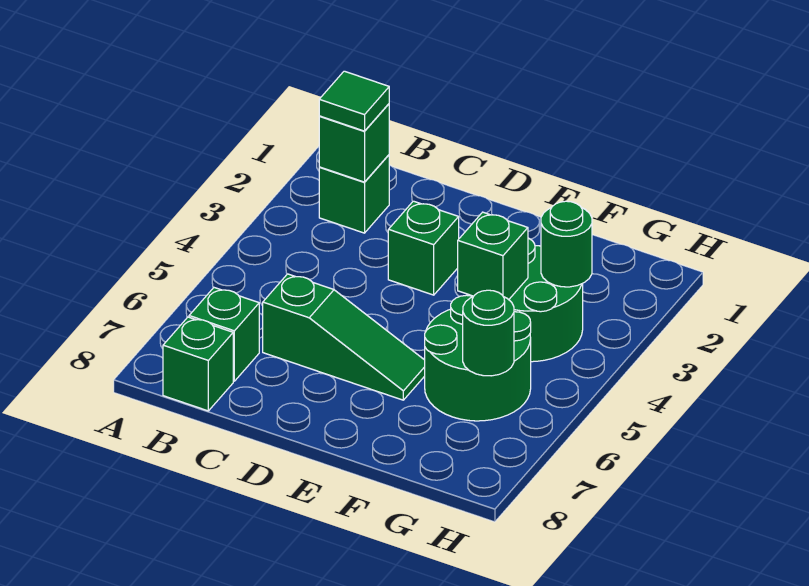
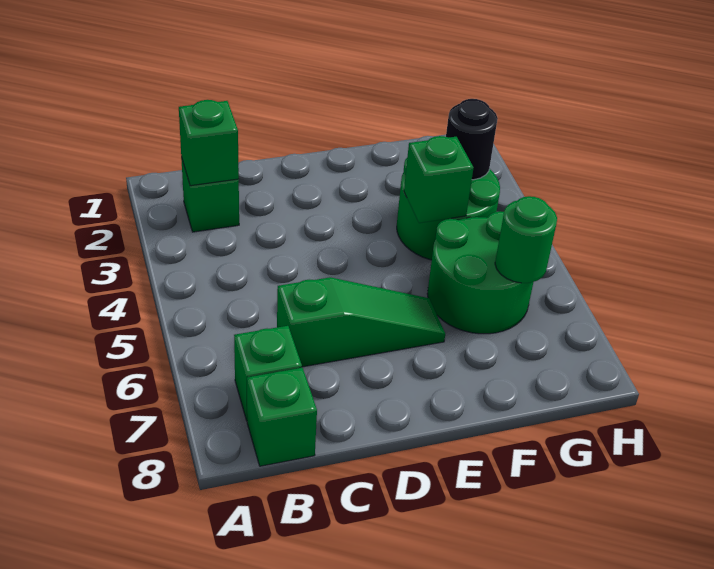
green tile B2 level 3 -> none
green brick D3 level 1 -> none
green round brick G3 level 2 -> black round brick G3 level 2

